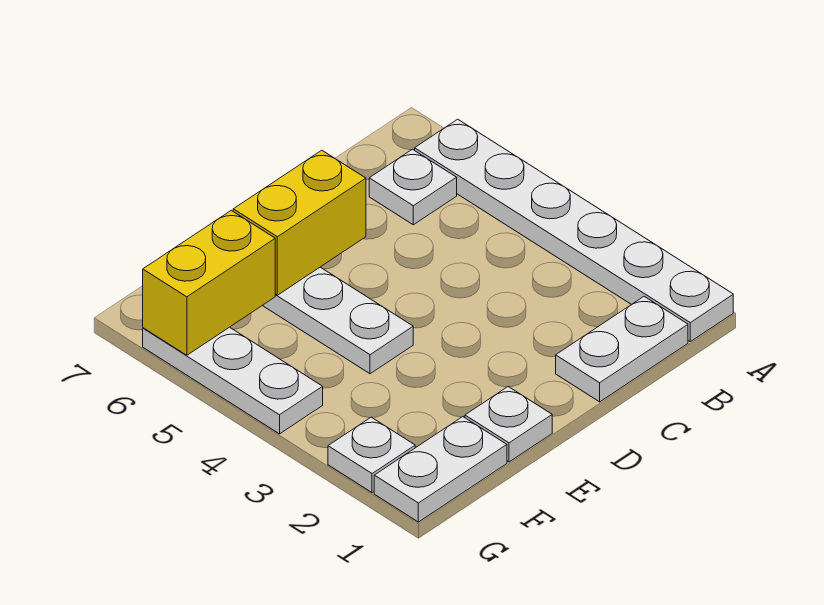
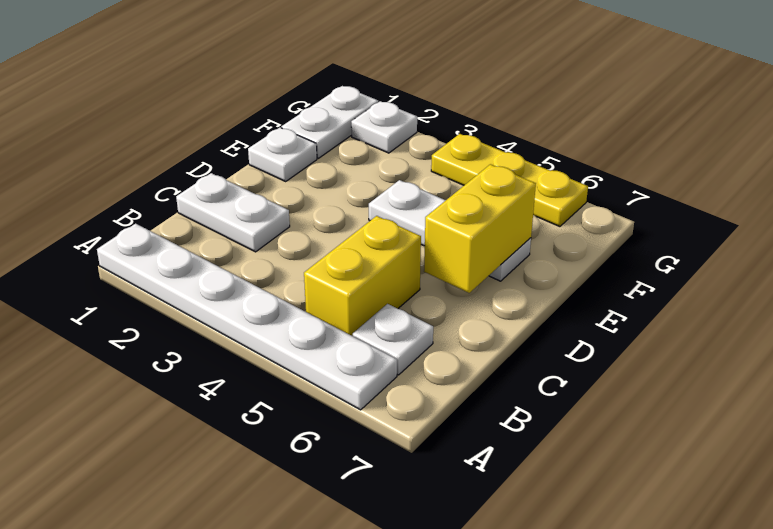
white plate B1:C1 level 1 -> white plate C1:C2 level 1
yellow brick F6:G6 level 2 -> yellow brick B5:C5 level 1
white plate G4:G6 level 1 -> yellow plate G4:G6 level 1

